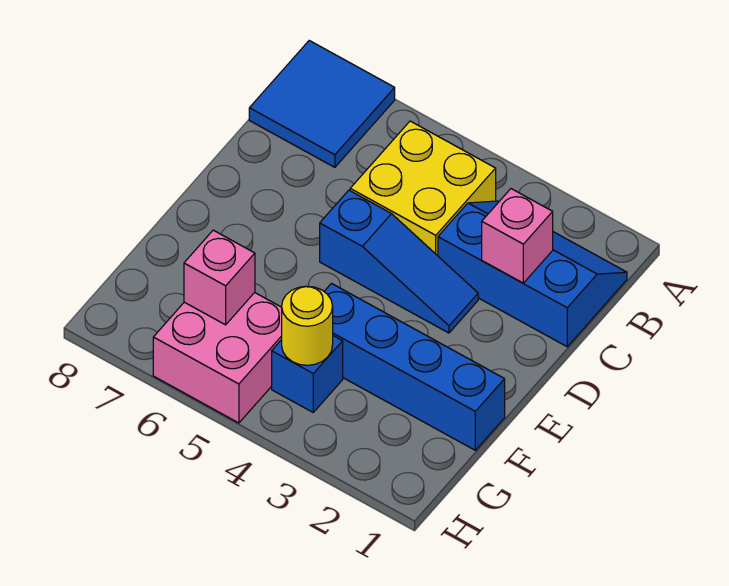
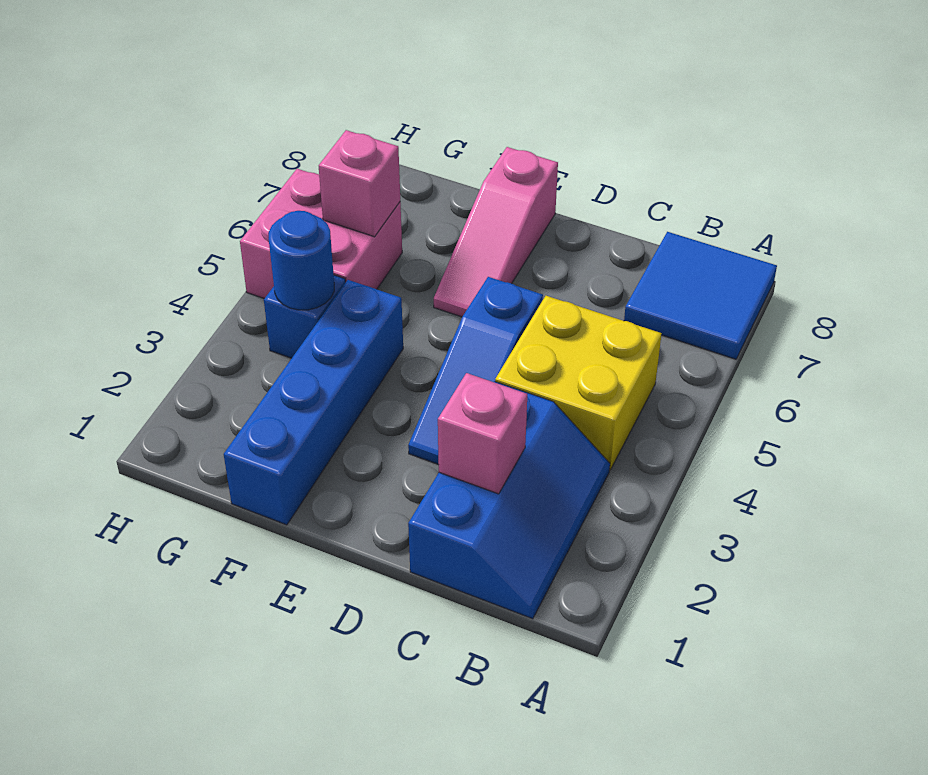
none -> pink slope E6:E8 level 1 top 8
yellow round brick G4 level 2 -> blue round brick G4 level 2

